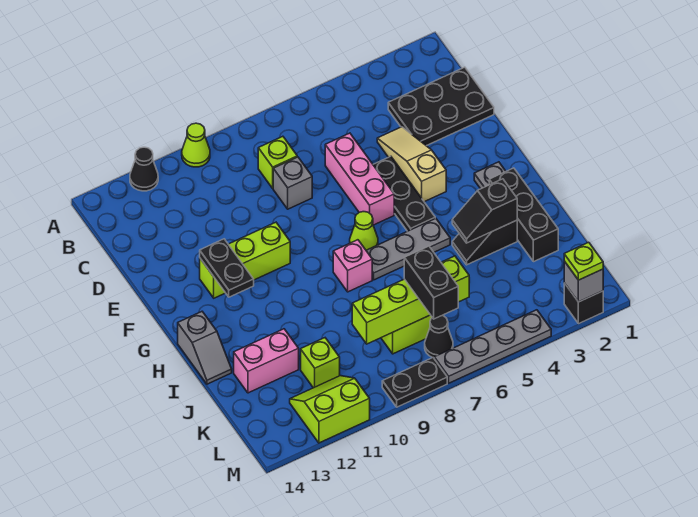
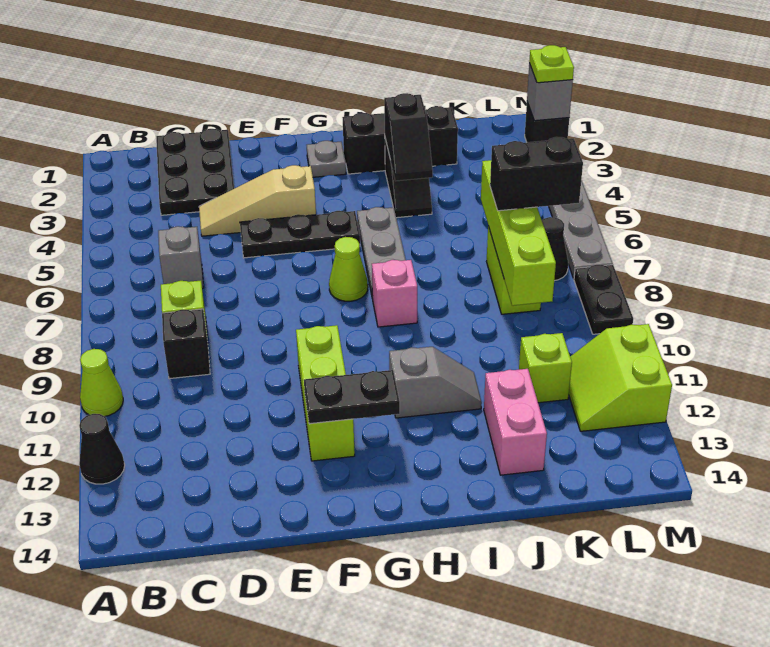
none -> black brick C9 level 1
pink brick D6:F6 level 1 -> none
grey brick D8 level 1 -> grey brick C6 level 1
grey slope H14:I14 level 1 top H -> grey slope H11:I11 level 1 top H

